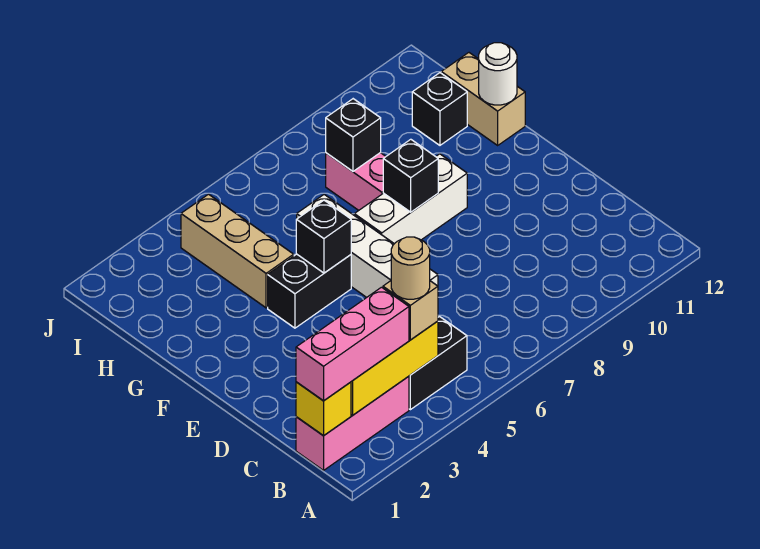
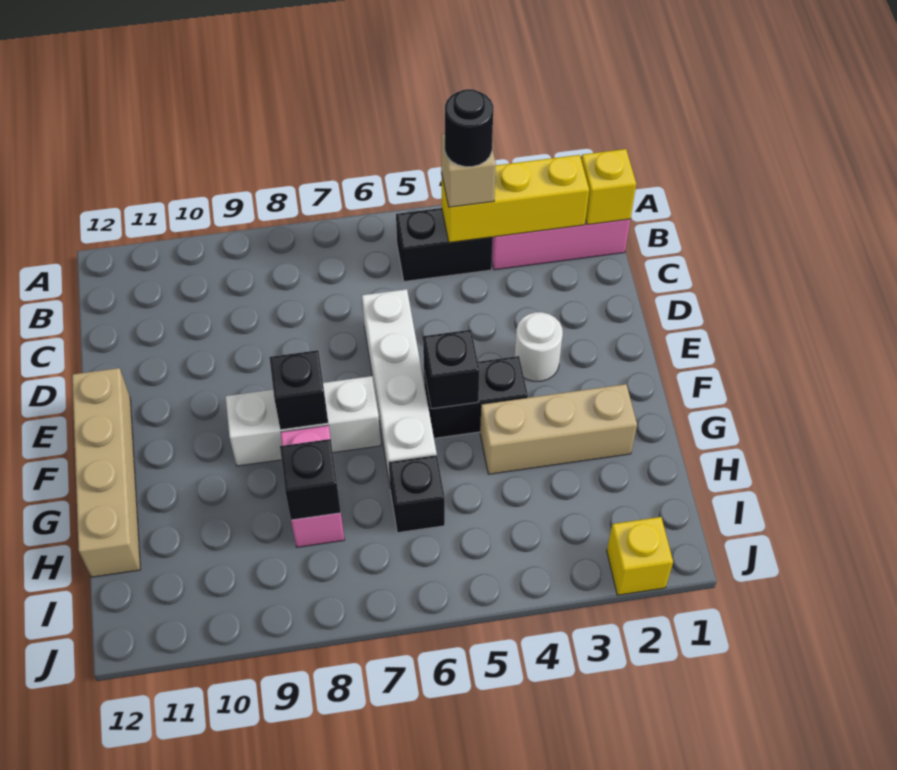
pink brick B1:B3 level 3 -> none
tan round brick B4 level 4 -> black round brick B4 level 4
tan brick G4:I4 level 1 -> tan brick G2:G4 level 1
tan brick G12:H12 level 1 -> tan brick E12:H12 level 1
white round brick G12 level 2 -> white round brick E3 level 1
black brick H11 level 1 -> black brick H6 level 1
none -> yellow brick J2 level 1

